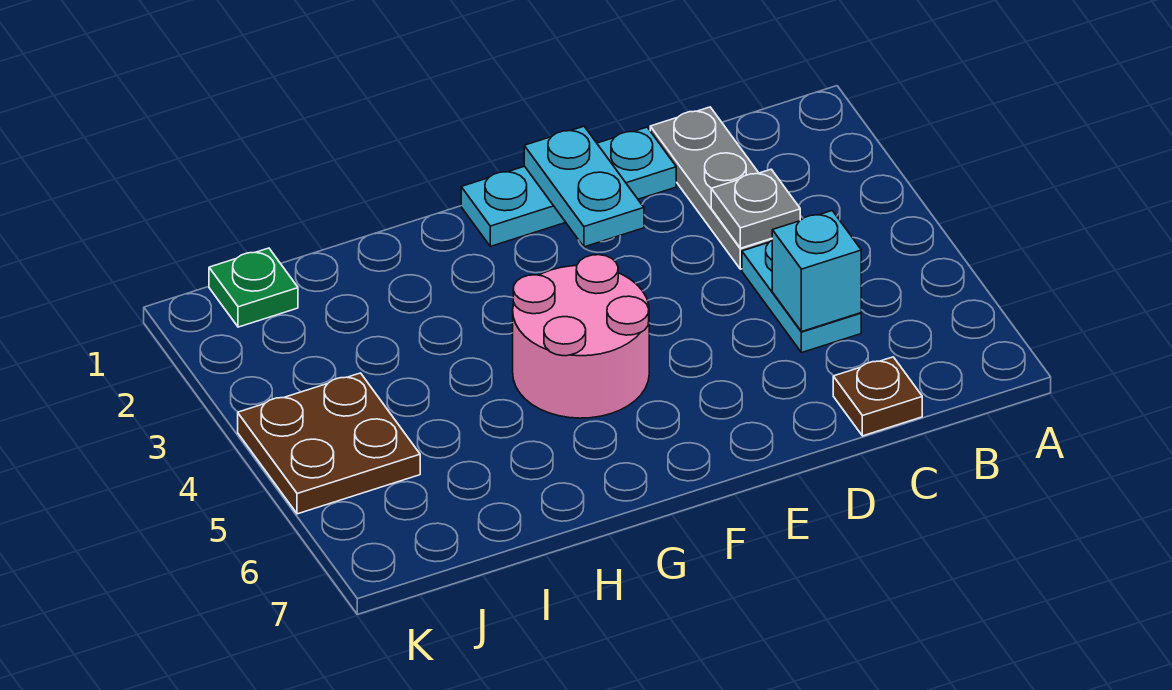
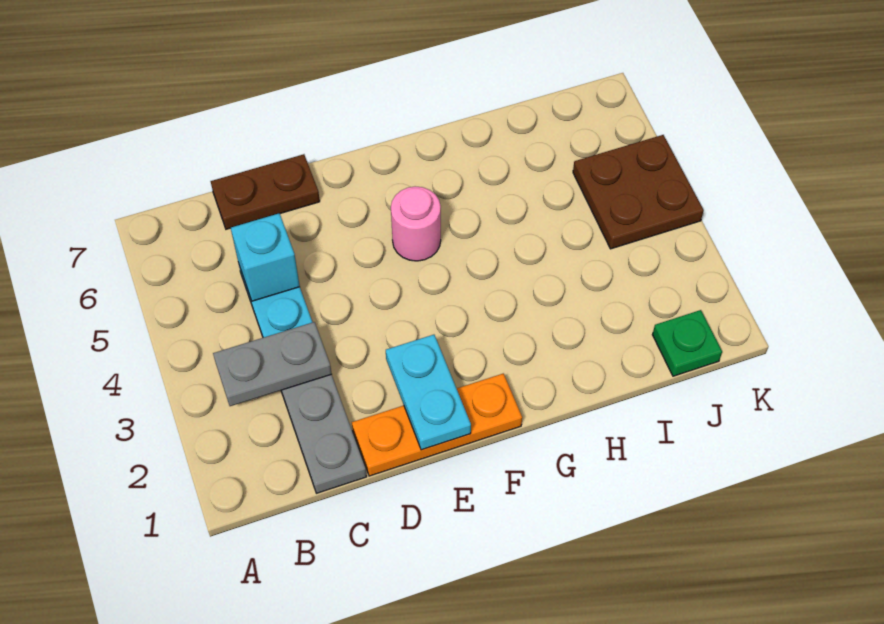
grey plate C3 level 2 -> grey plate B3:C3 level 2
brown plate C7 level 1 -> brown plate C7:D7 level 1
cyan plate D1:F1 level 1 -> orange plate D1:F1 level 1
pink round brick F4:G5 level 1 -> pink round brick F5 level 1

